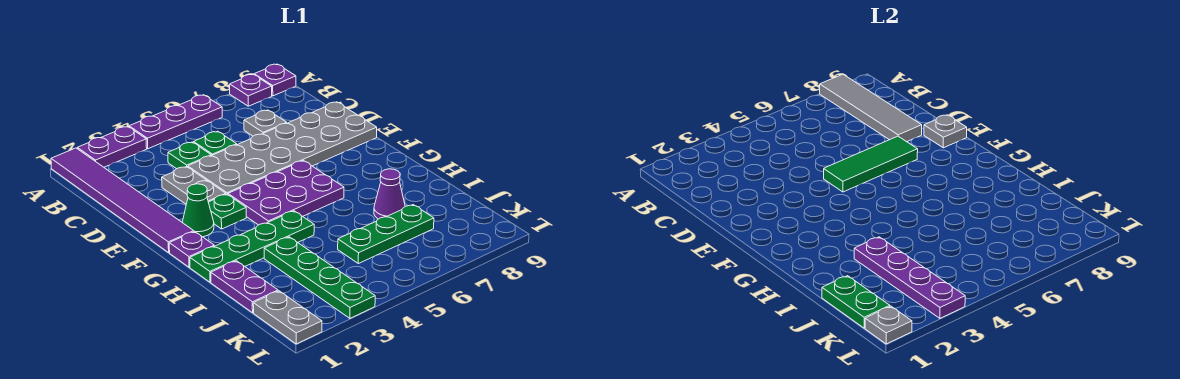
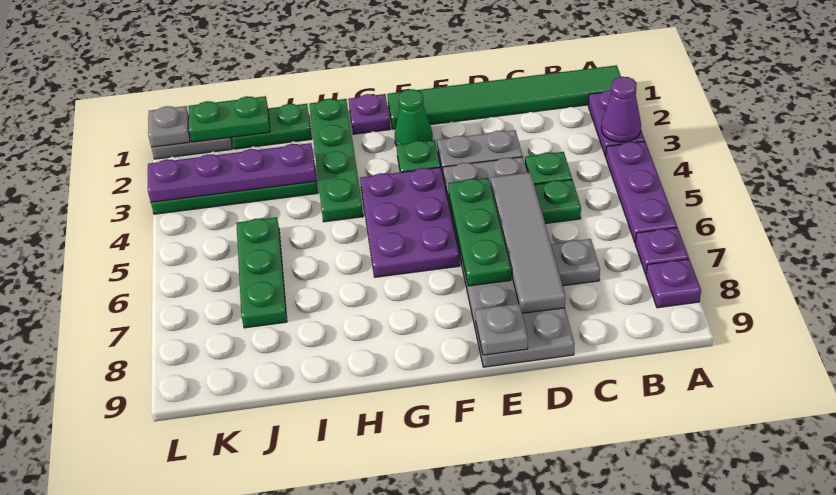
purple tile A1:F1 level 1 -> green tile A1:F1 level 1
grey tile A8:D8 level 2 -> grey tile D5:D8 level 2
purple plate A9 level 1 -> purple plate A7 level 1
green tile E5:E7 level 2 -> green plate E5:E7 level 2
purple plate I1:J1 level 1 -> green plate I1:J1 level 1
purple cone I7 level 1 -> purple cone A3 level 2

